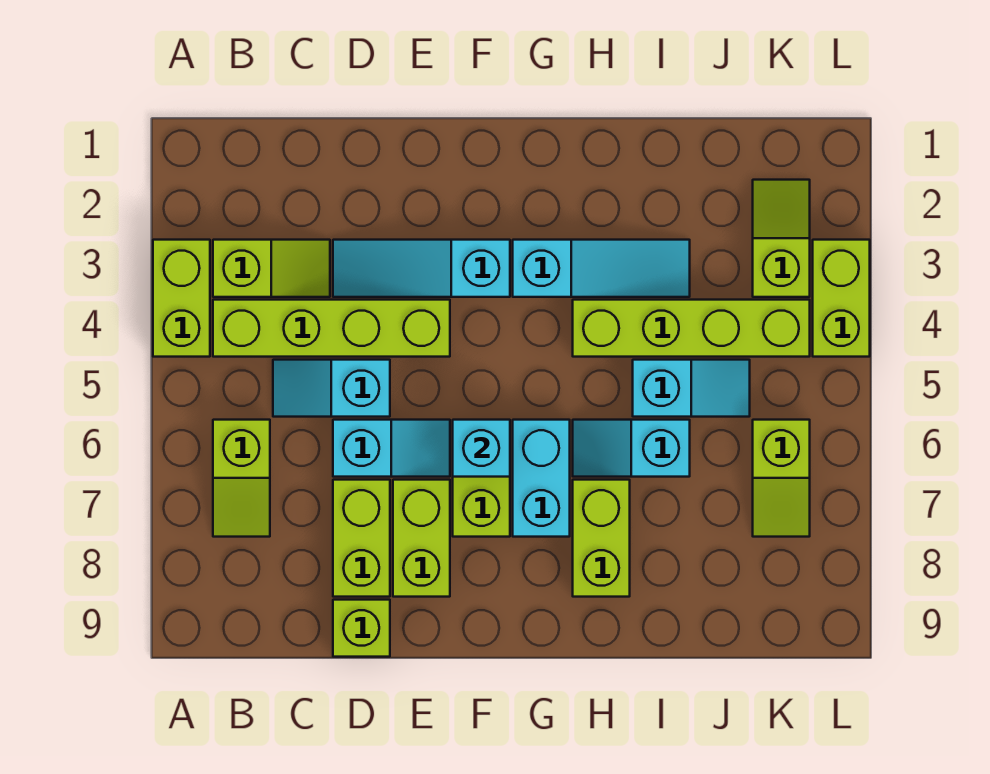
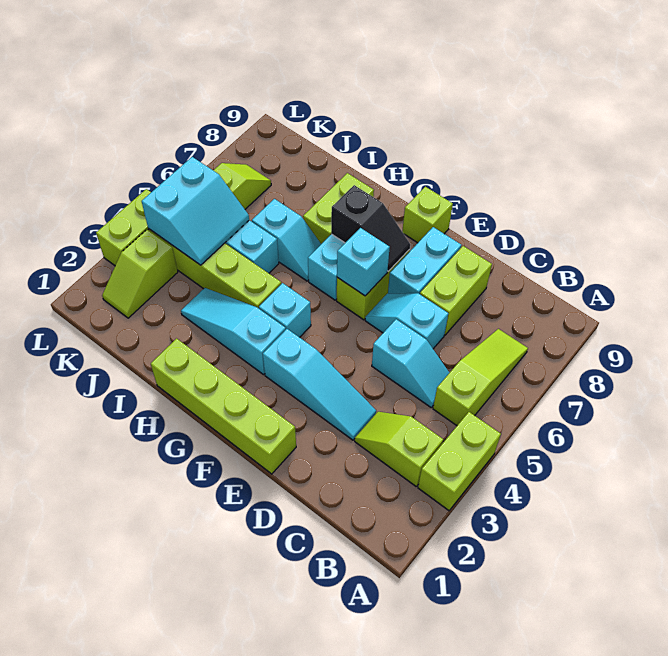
lime brick B4:E4 level 1 -> lime brick E1:H1 level 1
lime slope B6:B7 level 1 top 6 -> lime slope B5:B7 level 1 top 5
lime brick D9 level 1 -> lime brick F9 level 1
lime brick E7:E8 level 1 -> cyan brick E7:E8 level 1
none -> black slope F7:G7 level 2 top G
none -> cyan brick G4 level 1
none -> cyan slope J4:K5 level 2 top K

